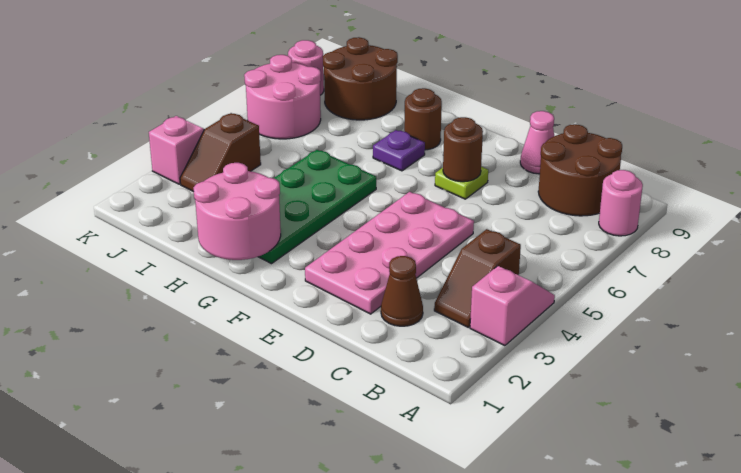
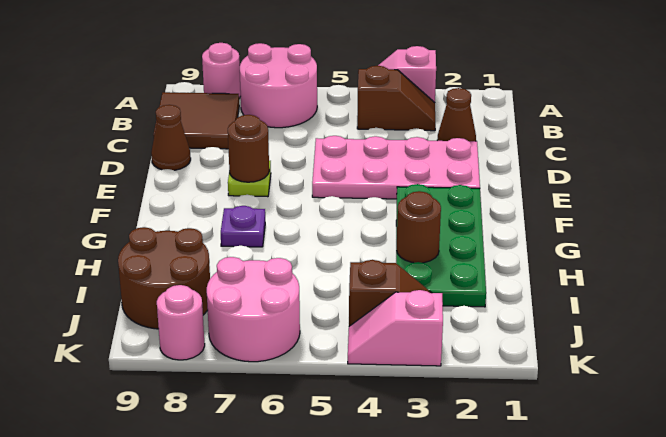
brown round brick B8:C9 level 1 -> brown tile B8:C9 level 1
pink cone D9 level 1 -> brown cone D9 level 1
pink round brick G1:H2 level 2 -> pink round brick A6:B7 level 1
green plate G2:H5 level 1 -> green plate F2:I3 level 1
brown round brick G8 level 1 -> brown round brick H3 level 2

